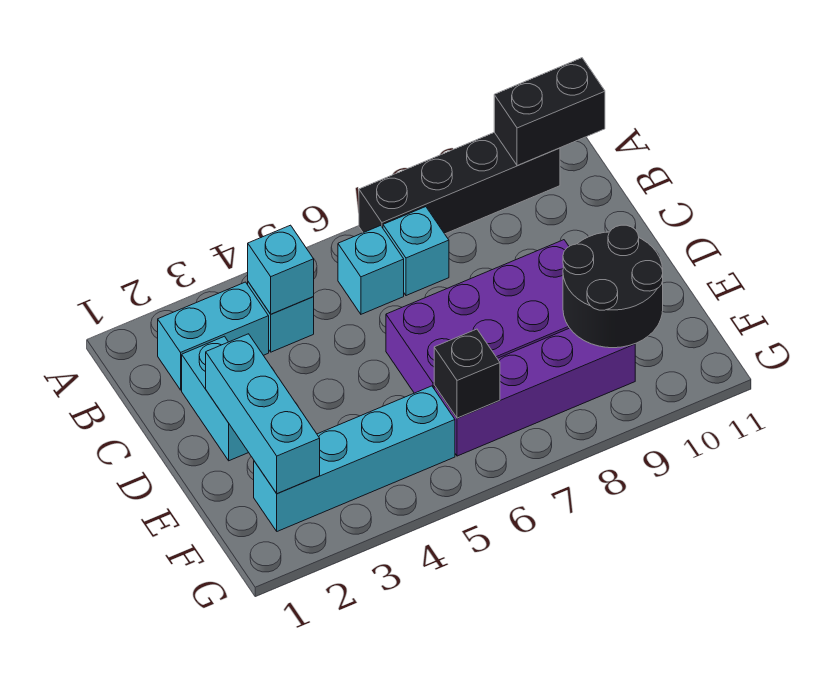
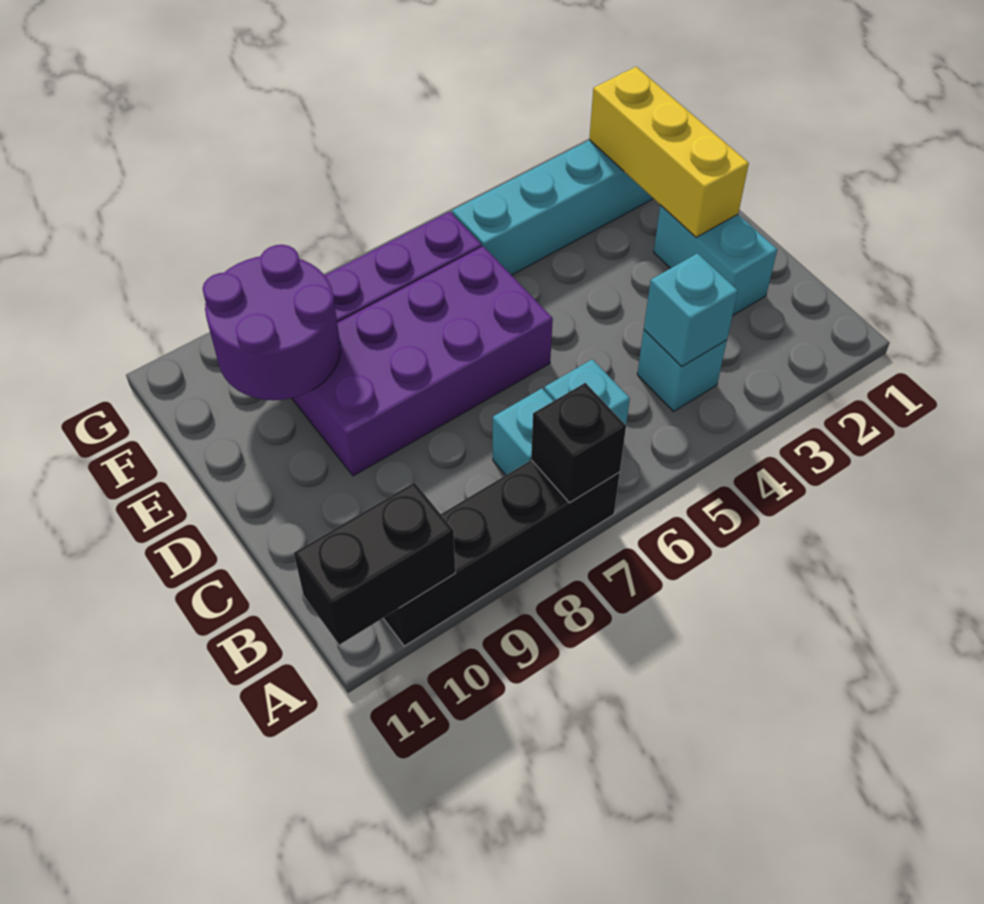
cyan brick B2:B3 level 1 -> none
cyan brick D2:F2 level 2 -> yellow brick D2:F2 level 2
black round brick E9:F10 level 2 -> purple round brick E9:F10 level 2
black brick F6 level 2 -> black brick A7 level 2

